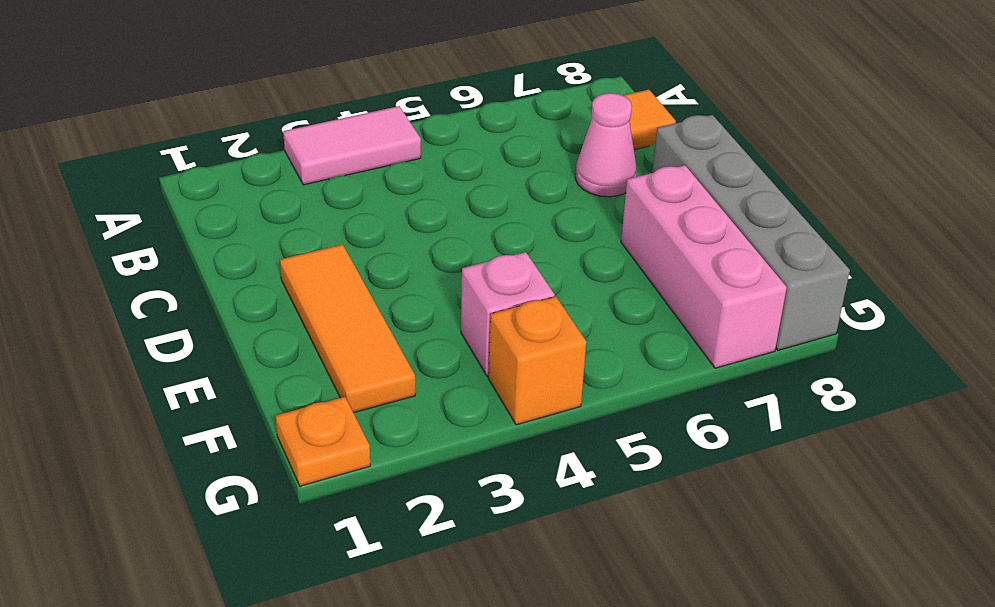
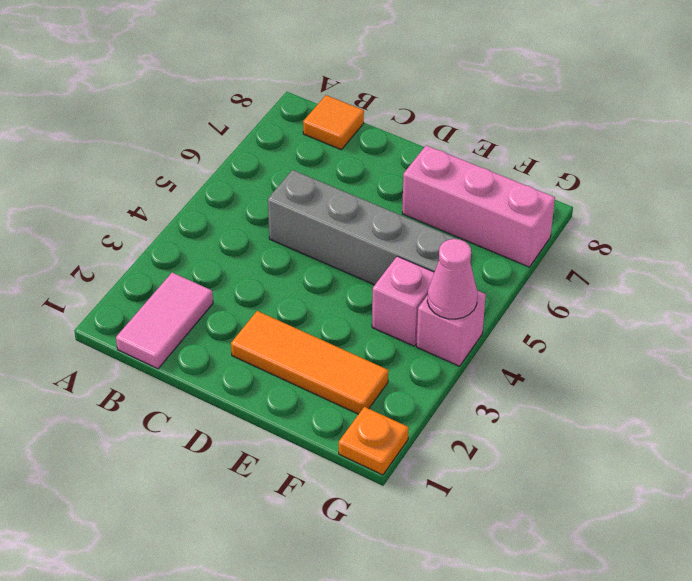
pink tile A3:A4 level 1 -> pink tile B1:B2 level 1
pink cone C7 level 1 -> pink cone G4 level 2
grey brick D8:G8 level 1 -> grey brick C5:F5 level 1
orange brick G4 level 1 -> pink brick G4 level 1

